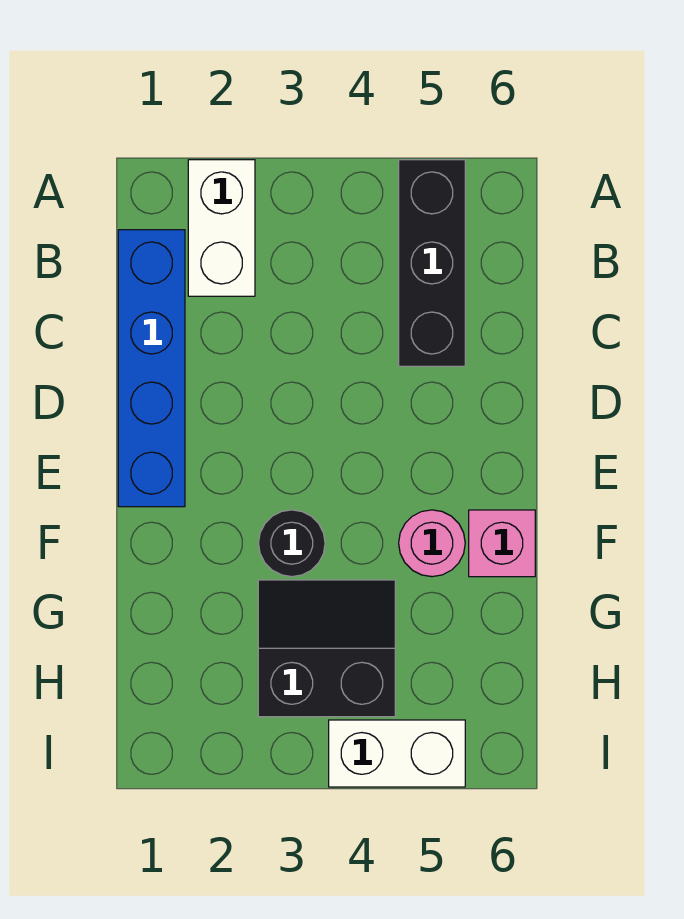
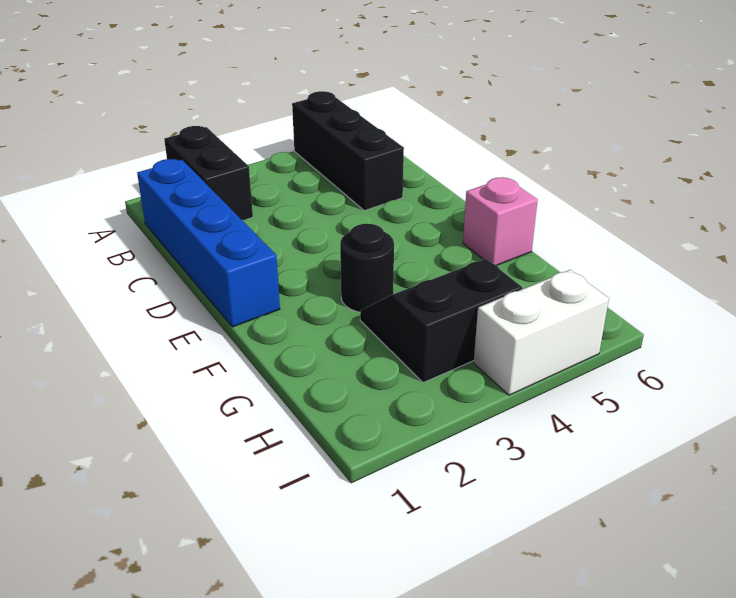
white brick A2:B2 level 1 -> black brick A2:B2 level 1
pink round brick F5 level 1 -> none

